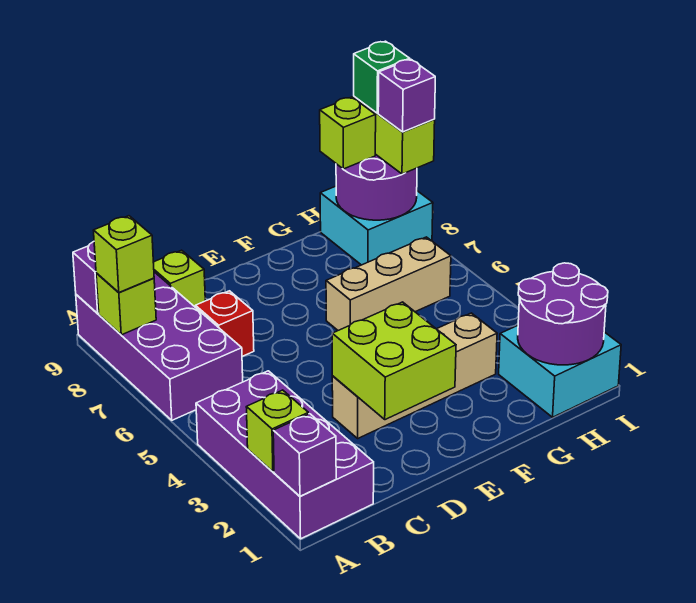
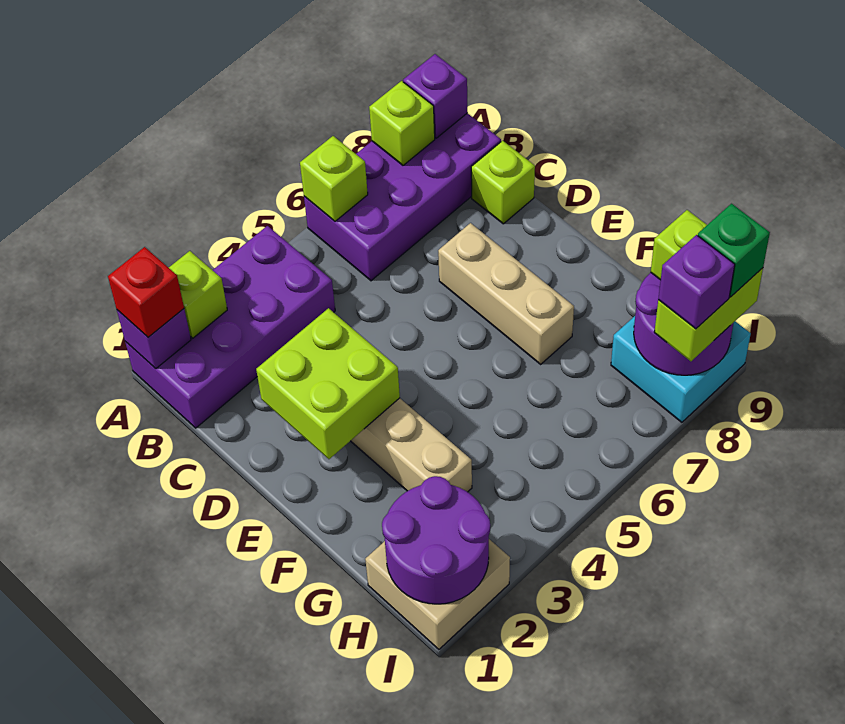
lime brick A8 level 3 -> lime brick A6 level 2
red brick C7 level 1 -> red brick A1 level 3
tan brick F6:H6 level 1 -> tan brick D7:F7 level 1
cyan brick H1:I2 level 1 -> tan brick H1:I2 level 1

